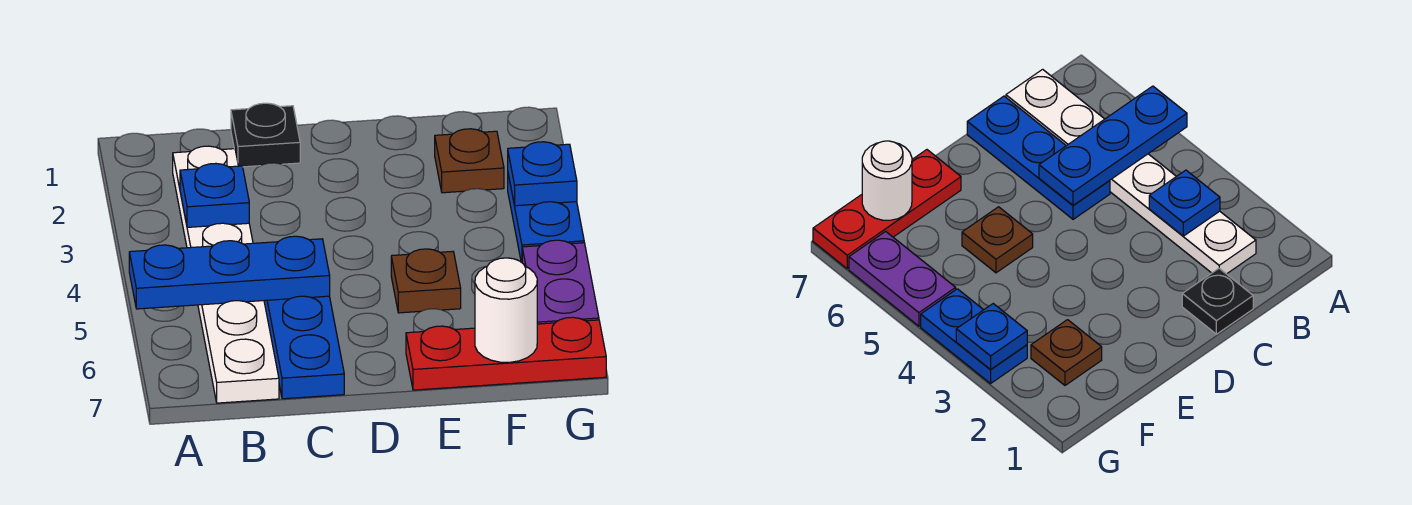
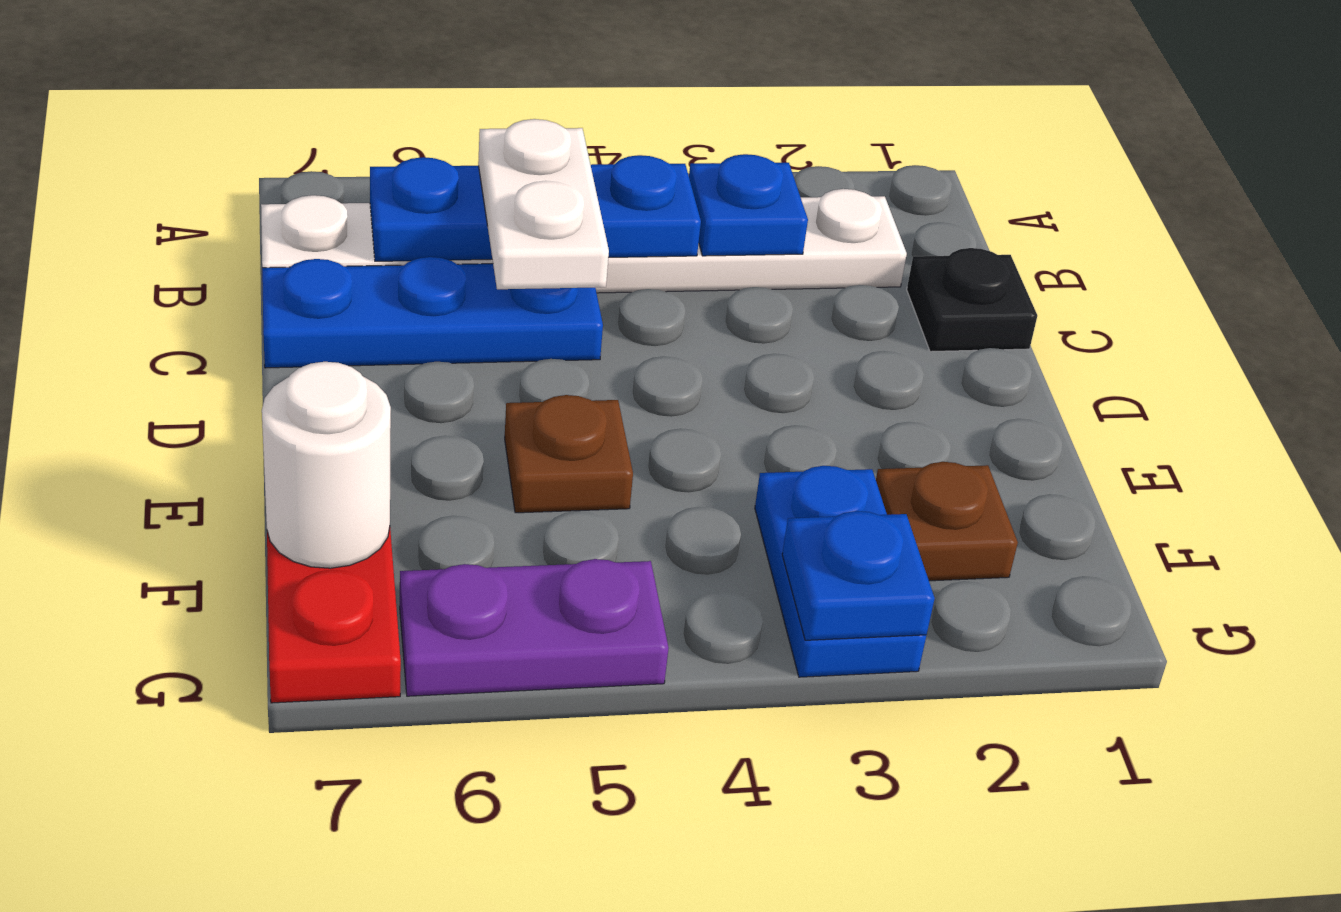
blue plate A5:C5 level 2 -> blue plate B4:B6 level 2
none -> white plate B5:C5 level 3
blue plate G3:G4 level 1 -> blue plate F3:G3 level 1

